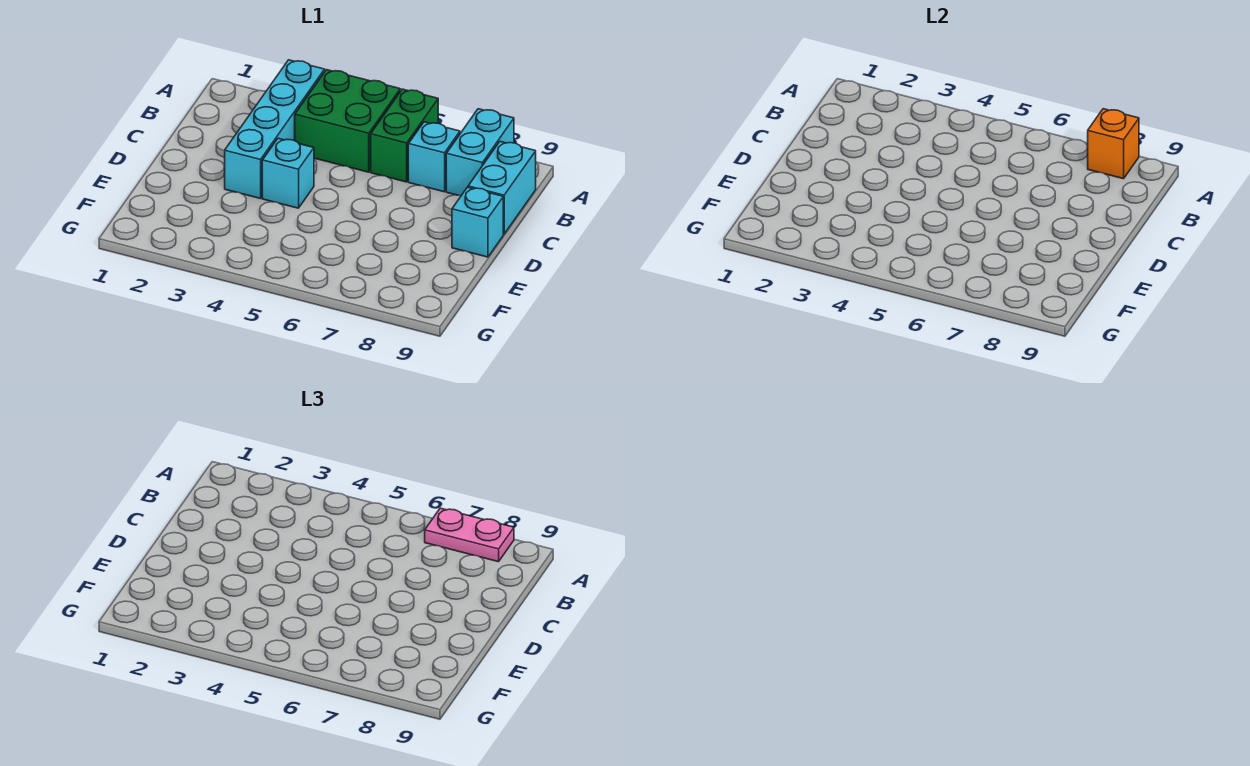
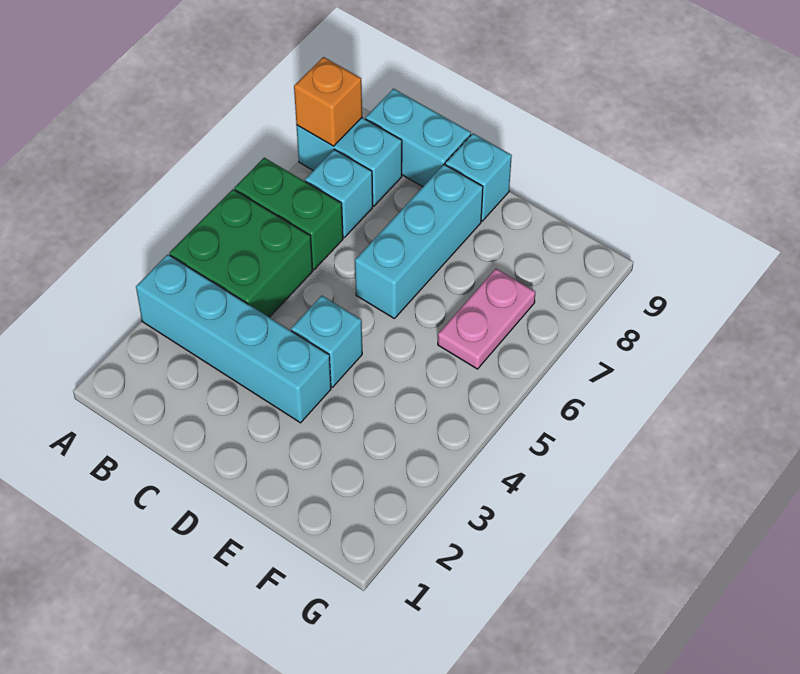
pink plate A7:A8 level 3 -> pink plate F6:F7 level 1
none -> cyan brick D6:D8 level 1

